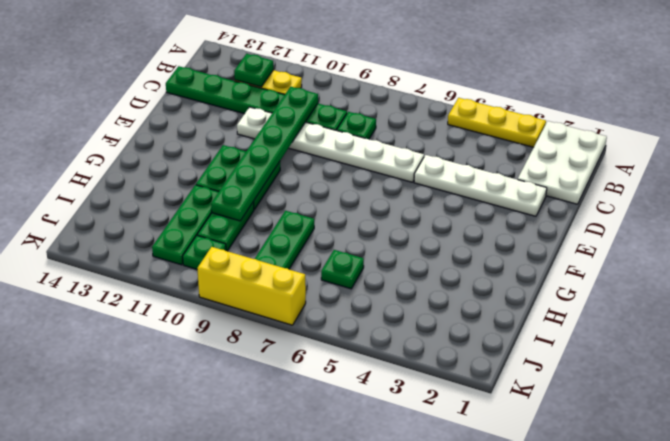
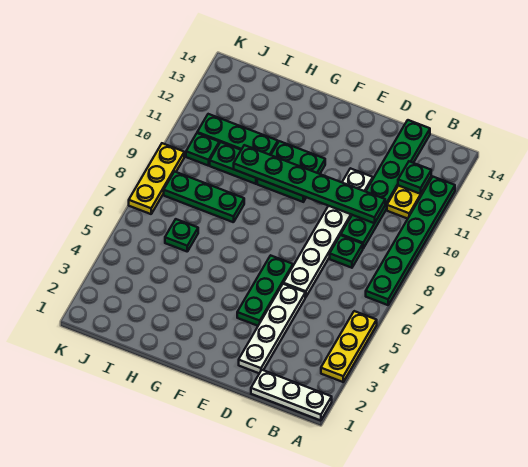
white plate A1:C2 level 1 -> white plate A1:C1 level 1
none -> green plate A7:A12 level 1
none -> green plate E4:E6 level 1
yellow brick K7:K9 level 1 -> yellow plate K7:K9 level 1

